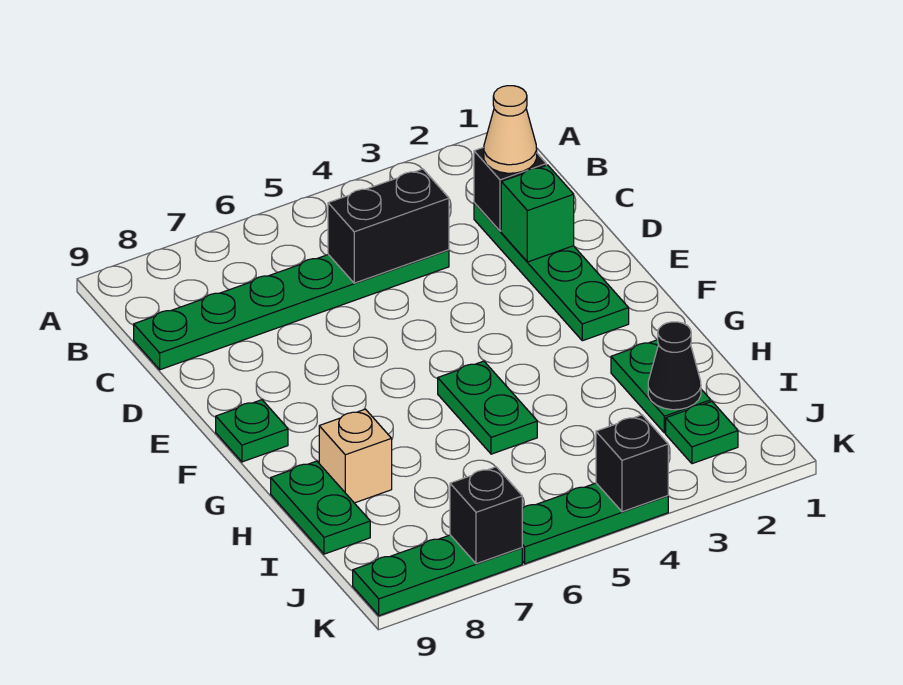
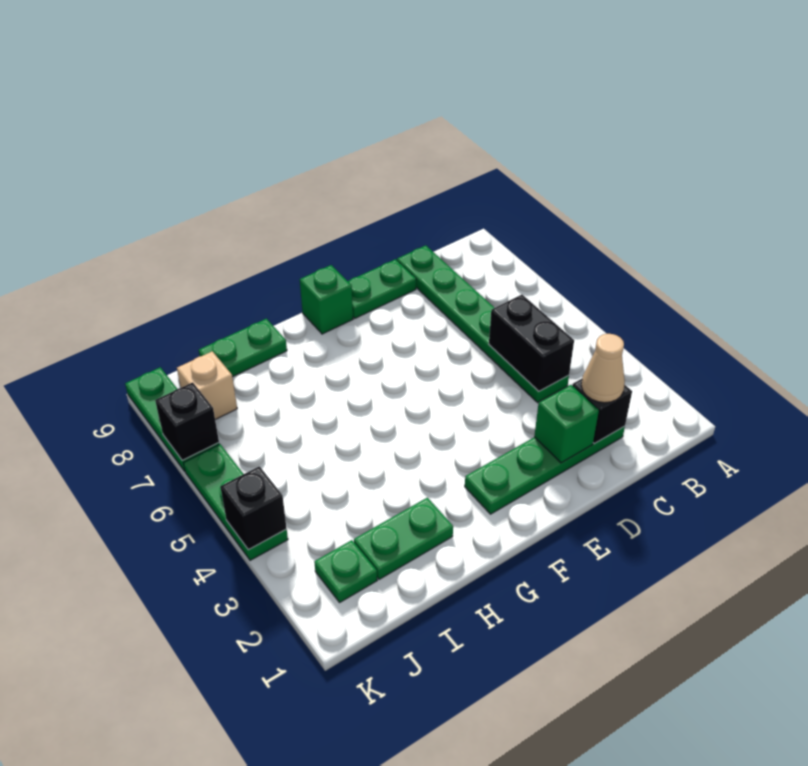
green plate F9 level 1 -> green brick F9 level 1
green plate G5:H5 level 1 -> green plate D9:E9 level 1
tan brick H8 level 1 -> tan brick J8 level 1
black cone I2 level 2 -> none

